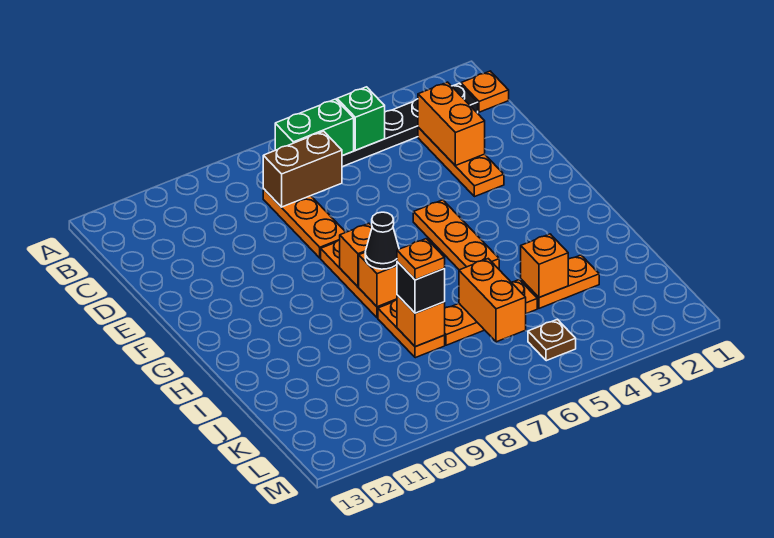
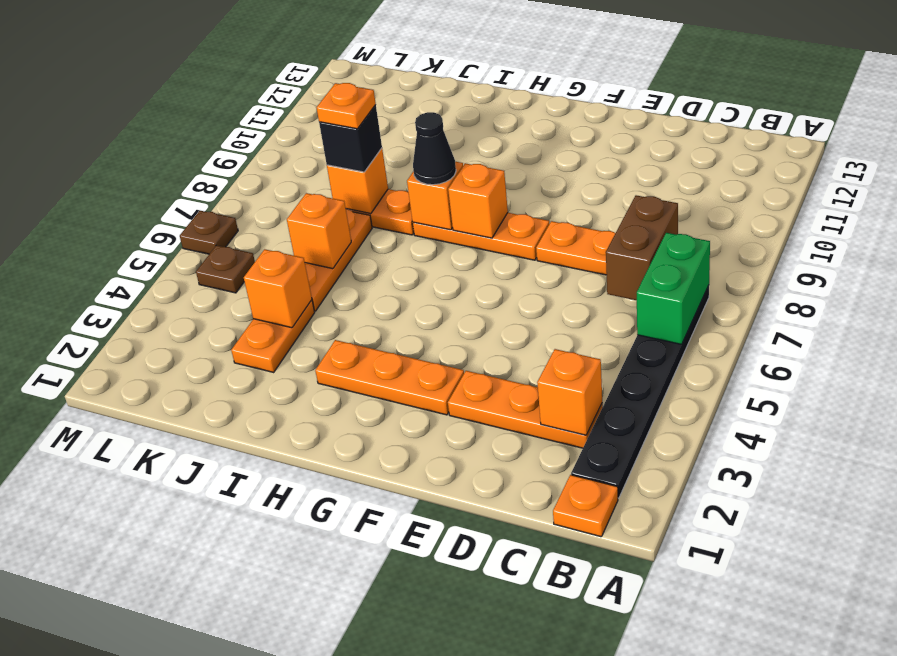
green brick B5 level 2 -> none
orange brick C3:D3 level 2 -> orange brick C3 level 2
orange plate F5:H5 level 1 -> orange plate F3:H3 level 1
orange brick J6:K6 level 2 -> orange brick J6 level 2
none -> brown plate M6 level 1

